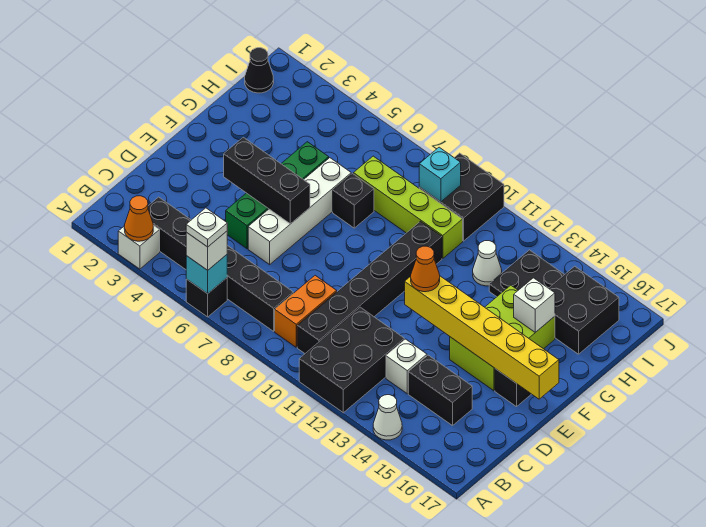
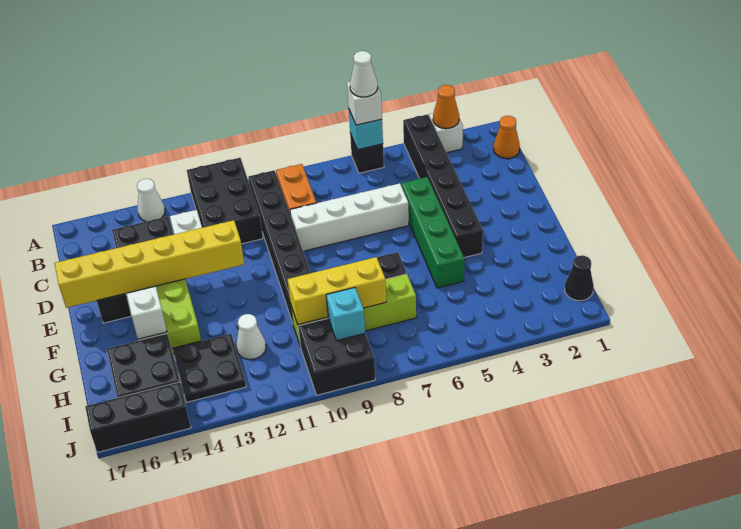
white plate A6 level 4 -> white cone A6 level 4
black brick B3:B8 level 1 -> black brick A4:F4 level 1
white brick D6:G6 level 1 -> white brick D6:D9 level 1
black brick E4:E6 level 2 -> black brick J15:J17 level 1
orange cone E12 level 3 -> orange cone B1 level 1
none -> yellow brick H8:H10 level 2

